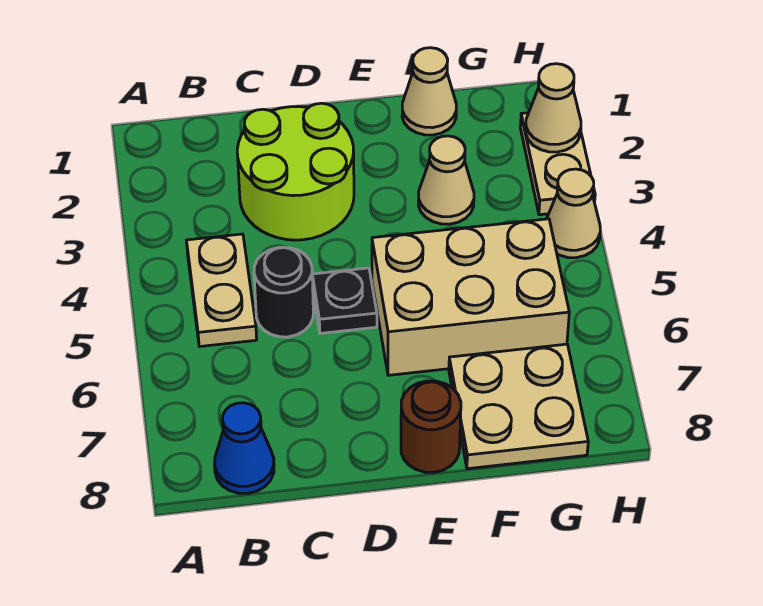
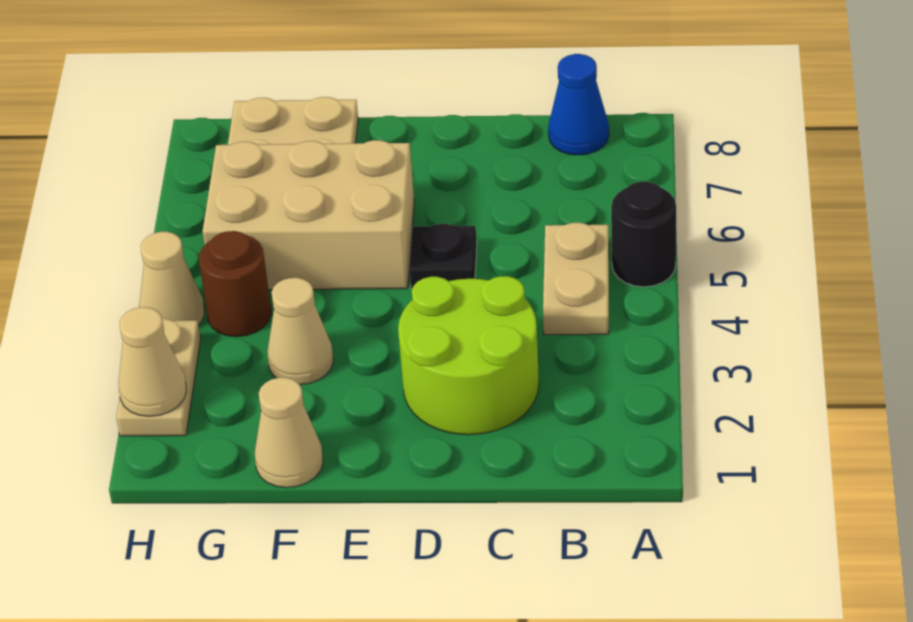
black round brick C5 level 1 -> black round brick A5 level 1
brown round brick E8 level 1 -> brown round brick G4 level 1

